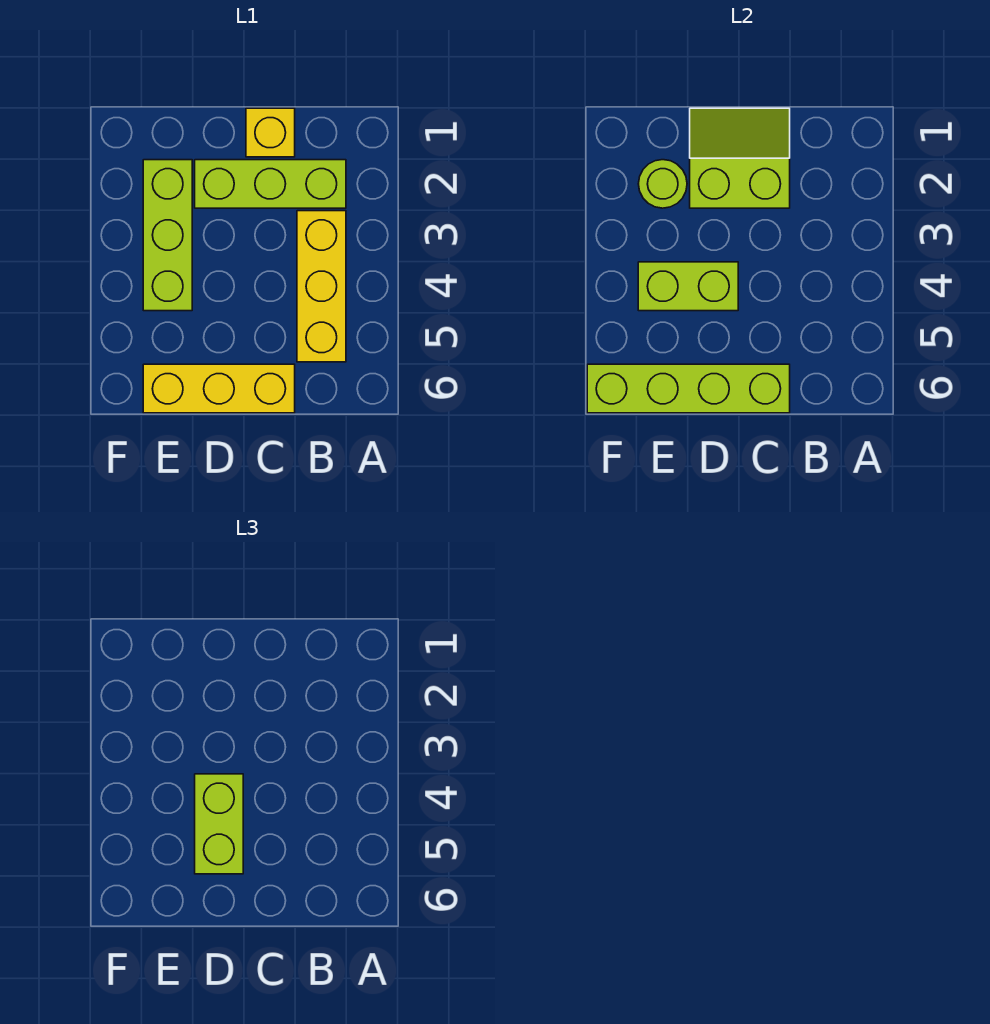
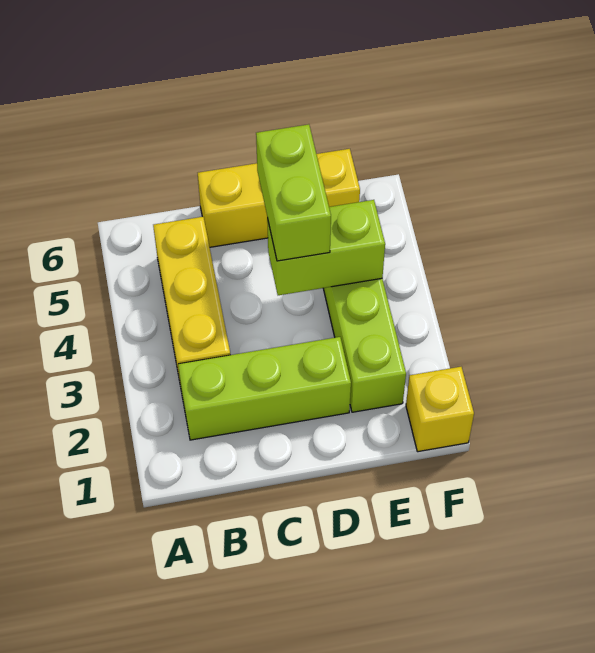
yellow brick C1 level 1 -> yellow brick F1 level 1
lime slope C1:D2 level 2 top 2 -> none
lime brick C6:F6 level 2 -> none
lime round brick E2 level 2 -> none

